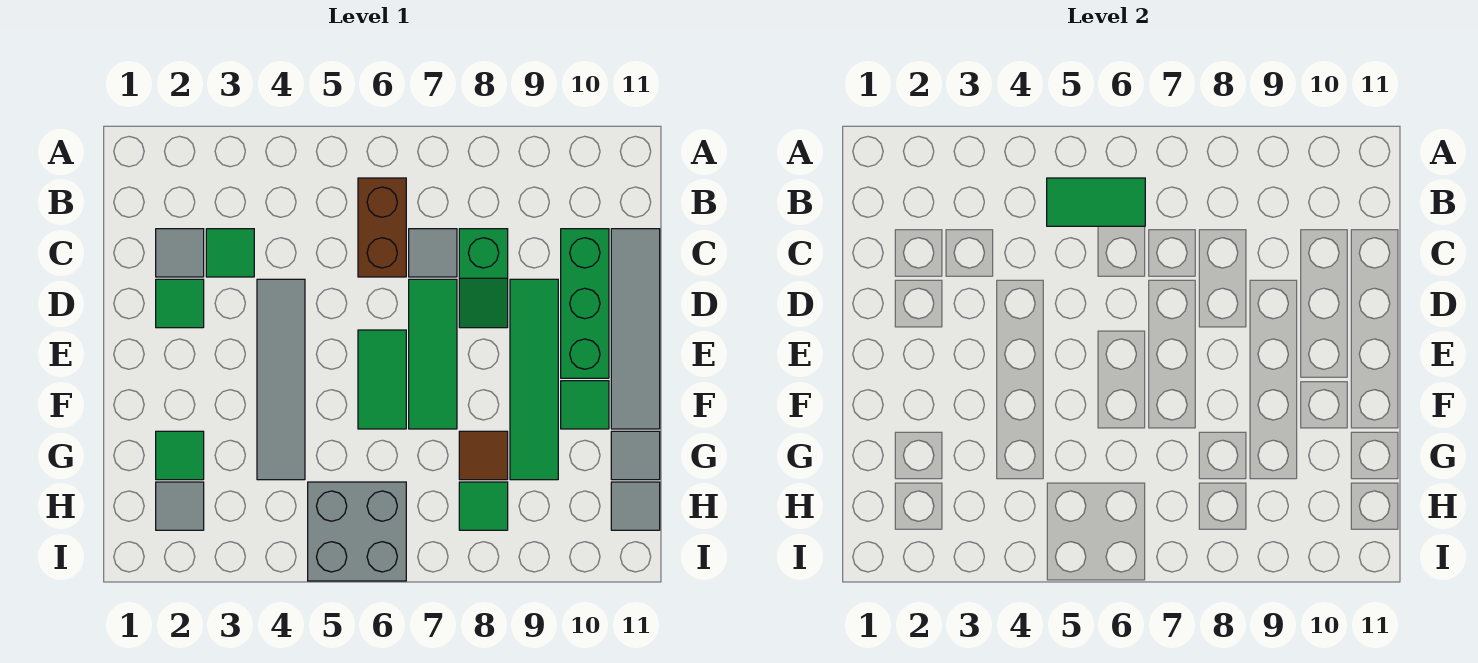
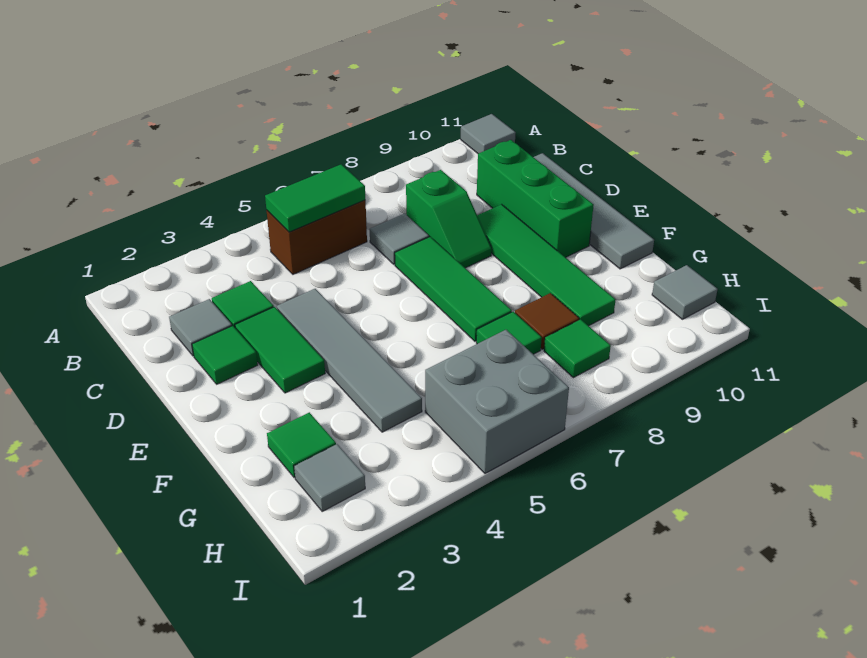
brown brick B6:C6 level 1 -> brown brick B5:B6 level 1
green tile E6:F6 level 1 -> green tile D3:E3 level 1
green tile F10 level 1 -> green tile G7 level 1
grey tile G11 level 1 -> grey tile A11 level 1

